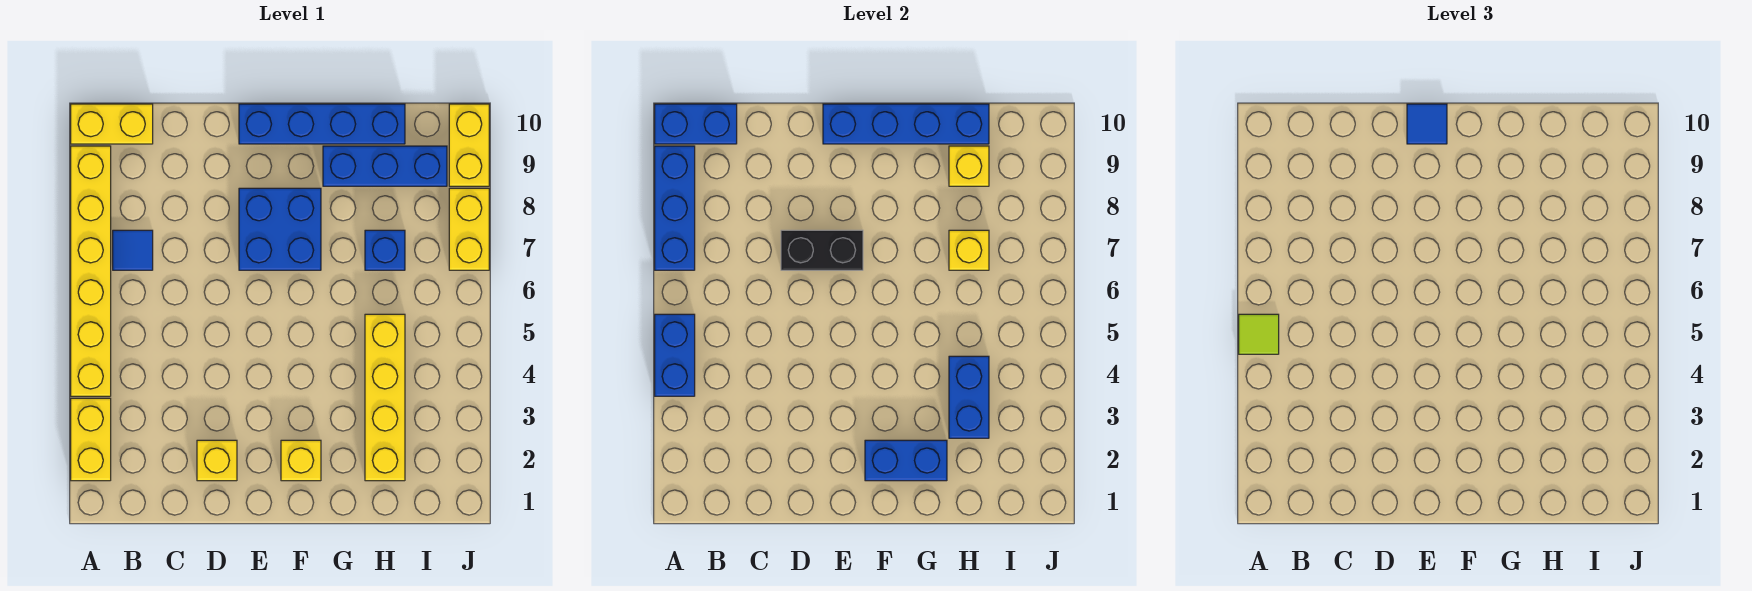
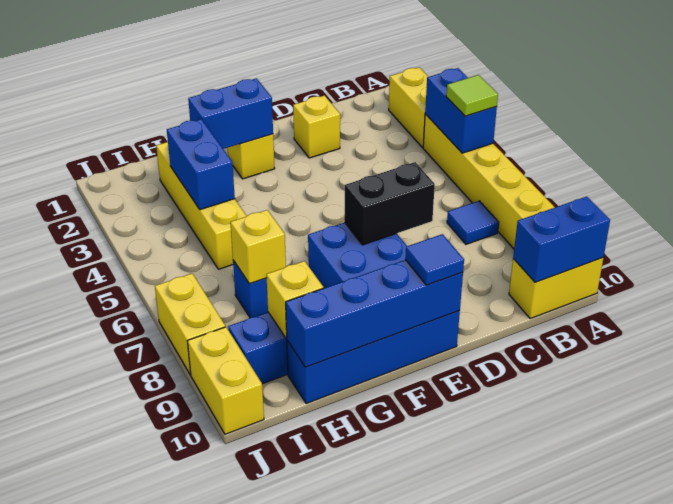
blue brick A7:A9 level 2 -> none

